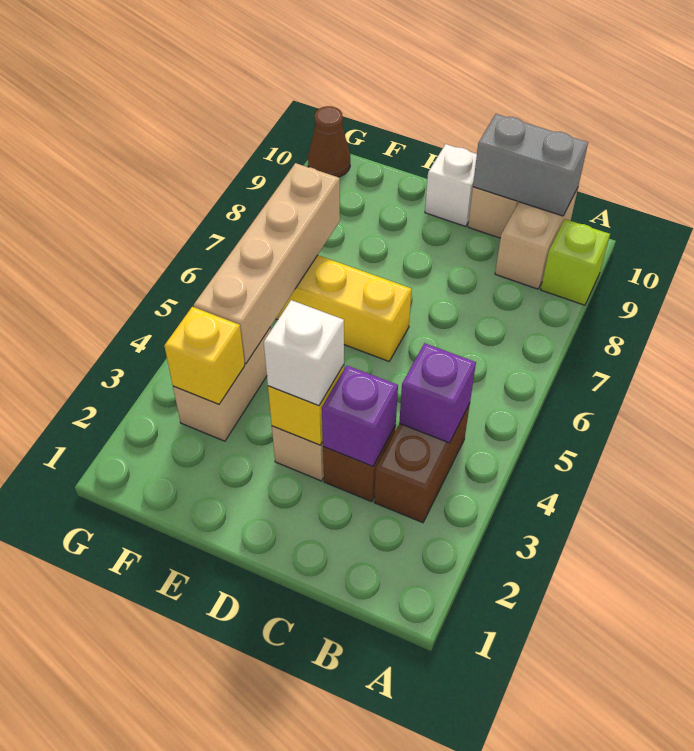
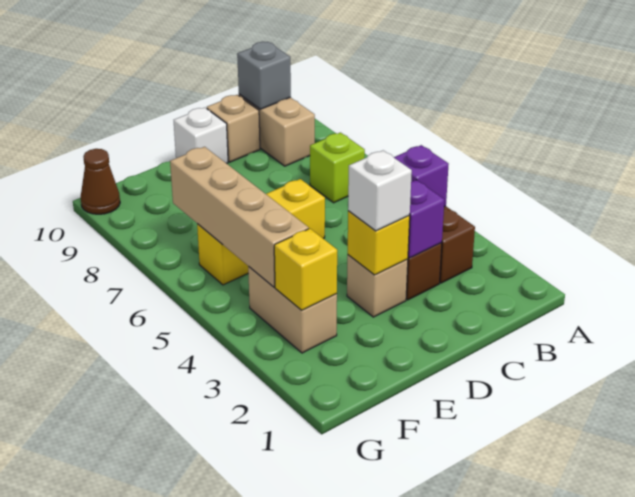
lime brick A9 level 1 -> lime brick B7 level 1
grey brick B10:C10 level 2 -> grey brick B10 level 2

